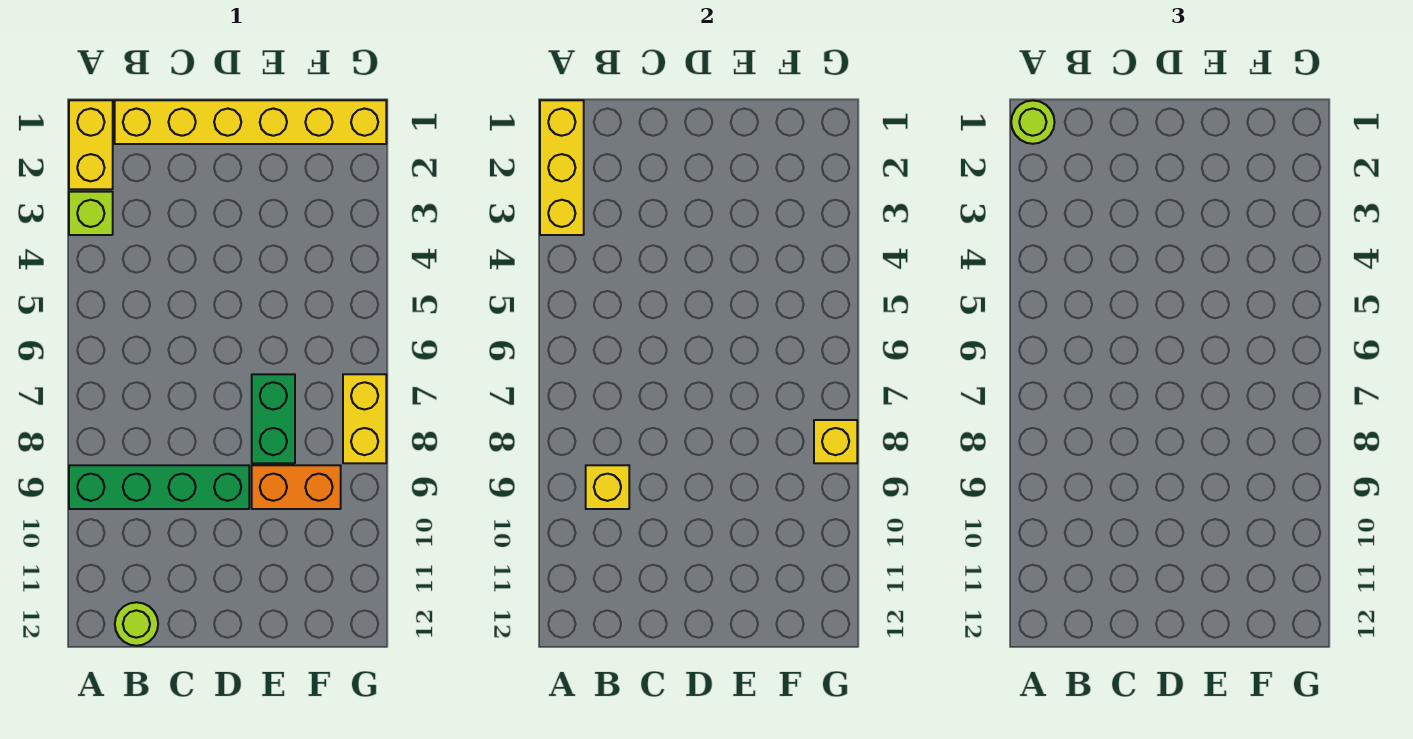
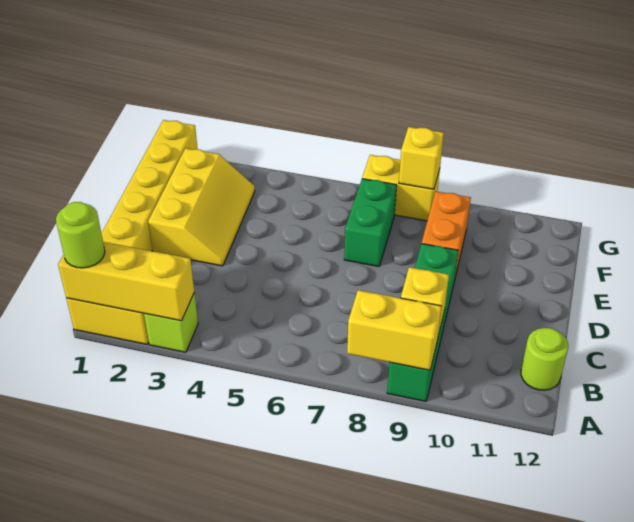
none -> yellow brick A8:A9 level 2
none -> yellow slope D2:F3 level 1 top 2
green brick E7:E8 level 1 -> green brick E7:F7 level 1

